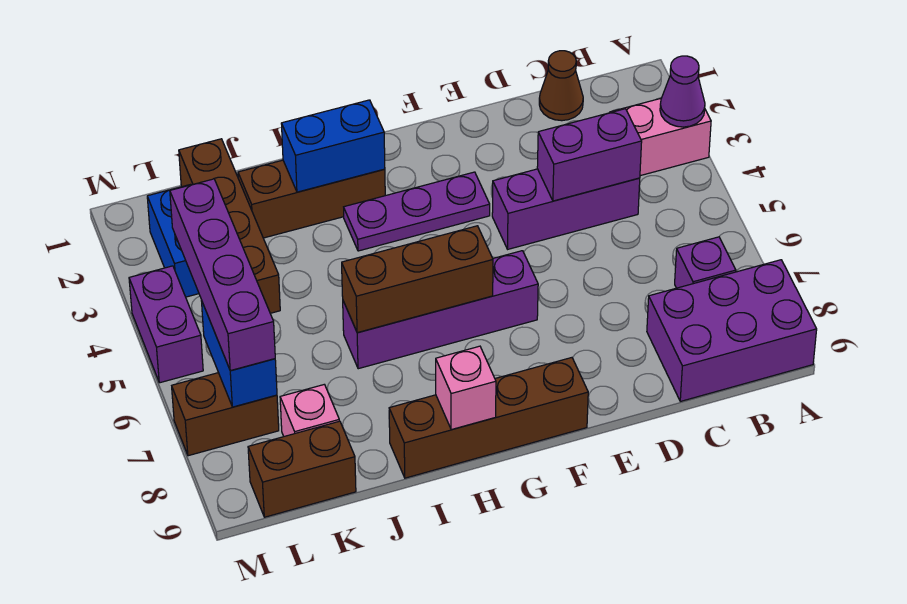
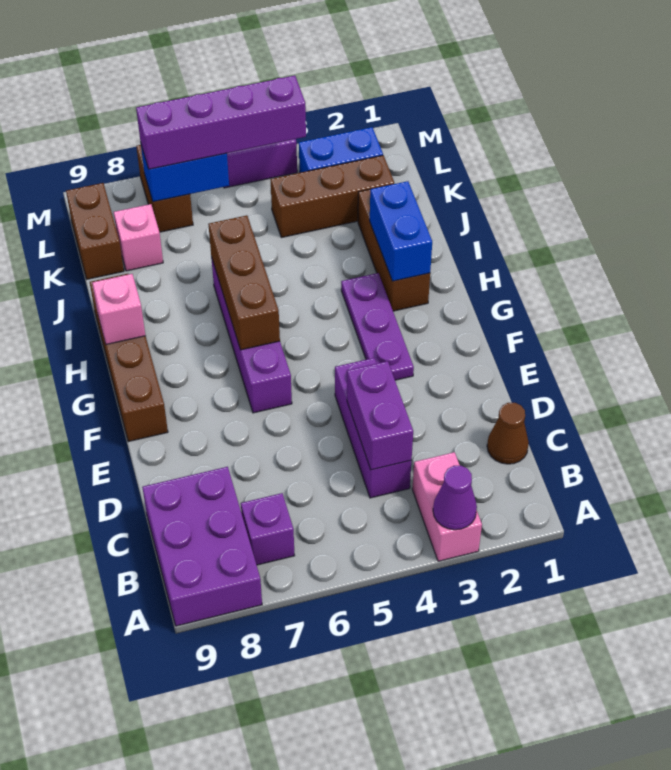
brown brick K1:K4 level 1 -> brown brick K2:K4 level 1

